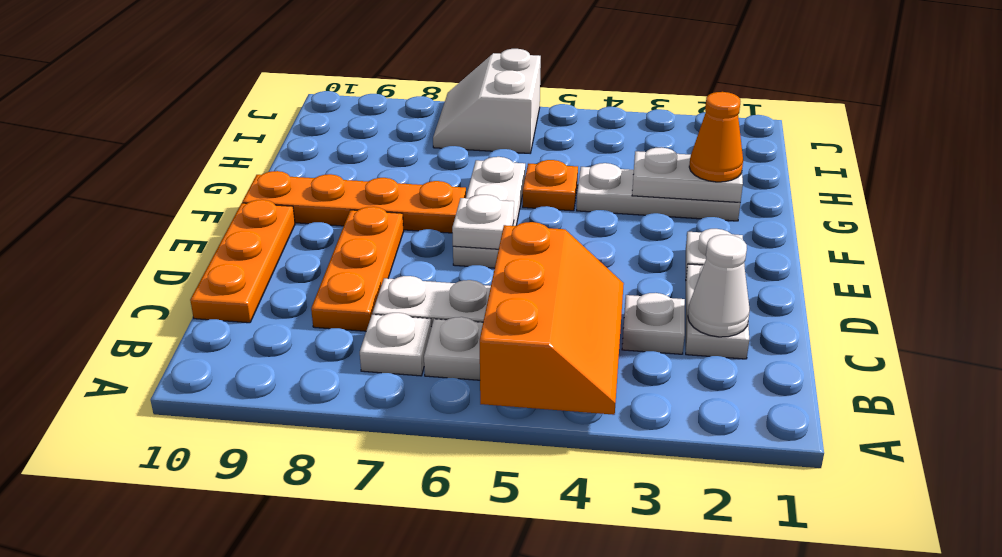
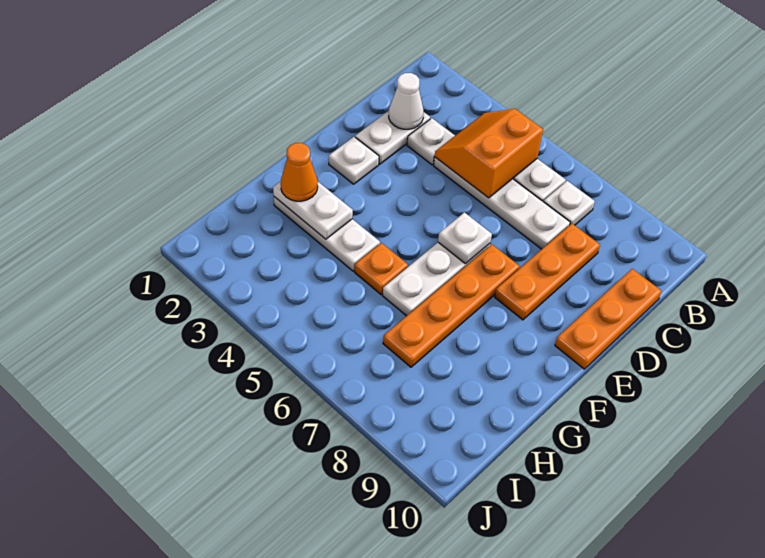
orange slope A4:C5 level 2 top 5 -> orange slope B4:C5 level 2 top 5
orange plate F7:F10 level 1 -> orange plate E7:H7 level 1
white slope I6:J7 level 1 top 6 -> none

